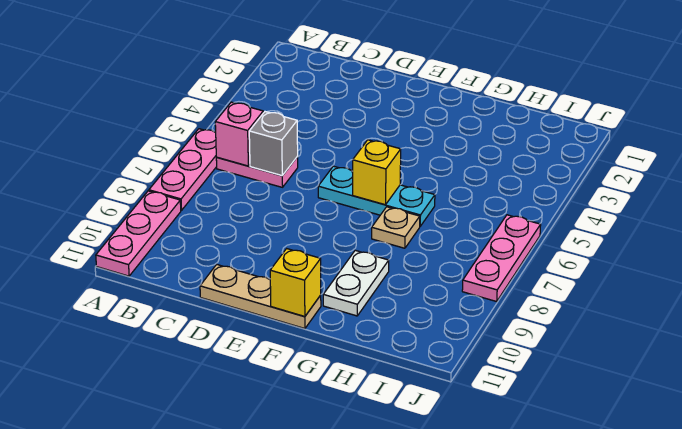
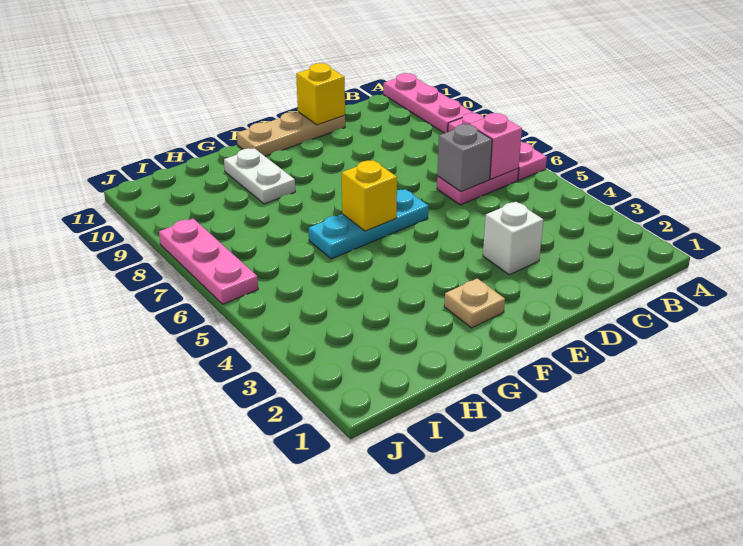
none -> white brick D3 level 1
yellow brick F11 level 2 -> yellow brick D11 level 2
tan plate G7 level 1 -> tan plate F2 level 1

